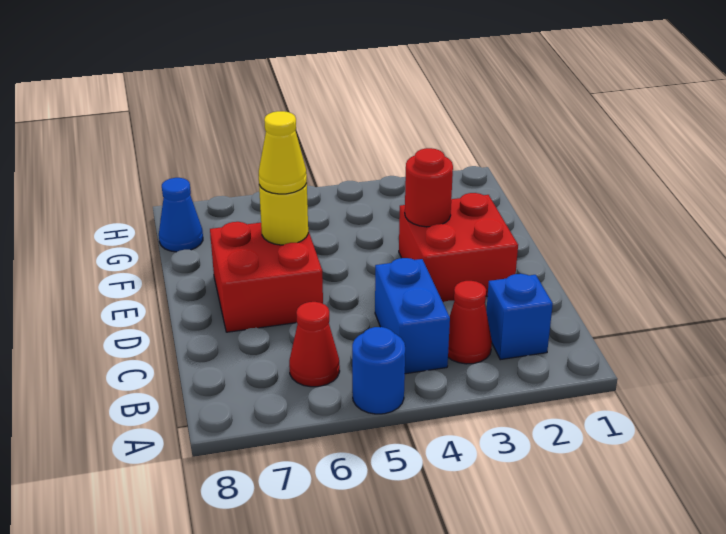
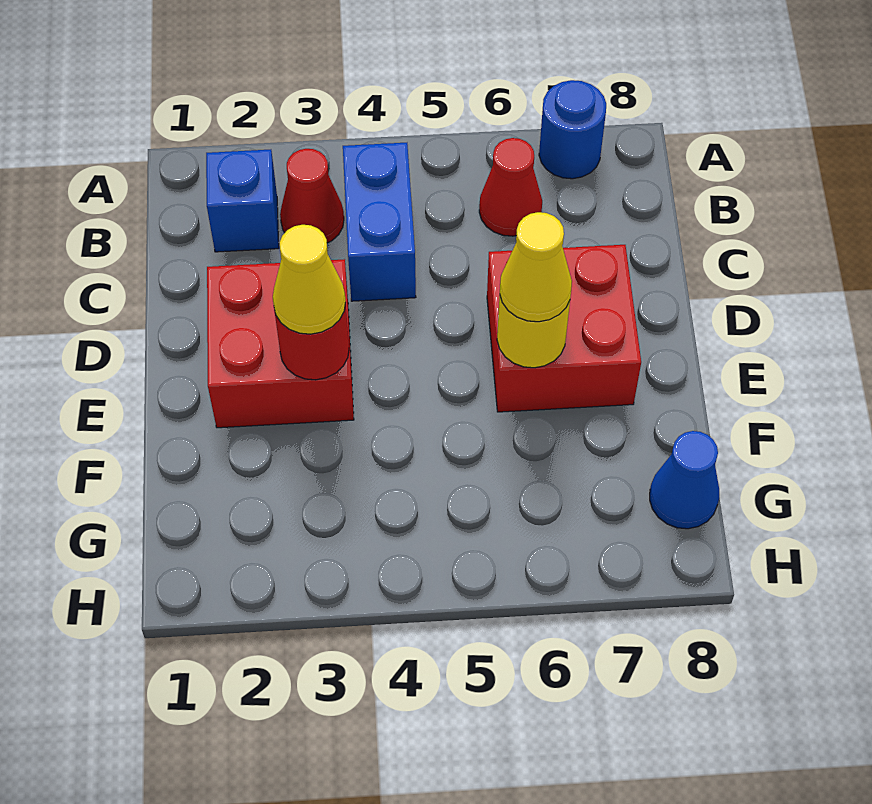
blue round brick A5 level 1 -> blue round brick A7 level 1
none -> yellow cone E3 level 3

